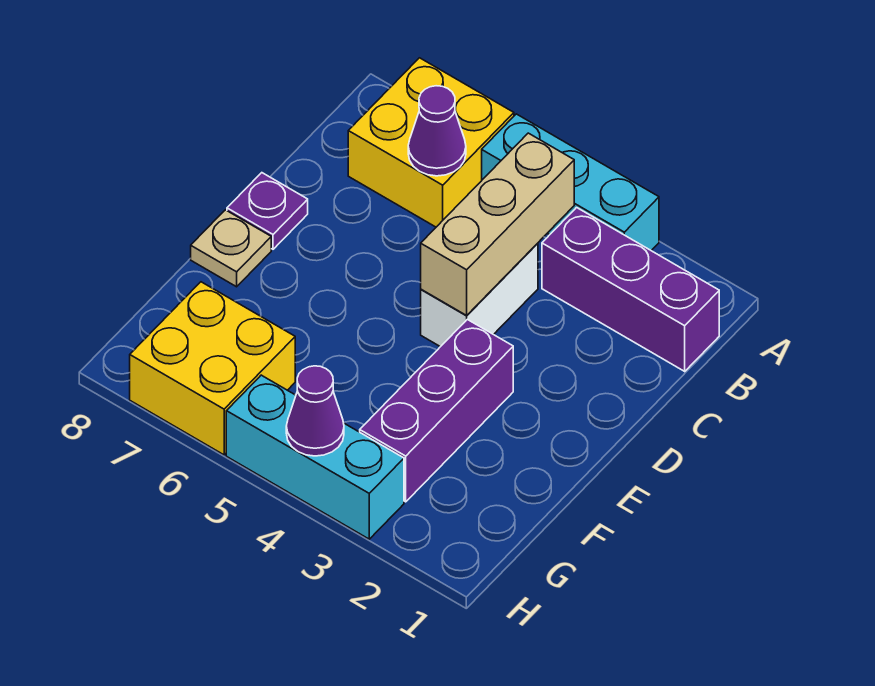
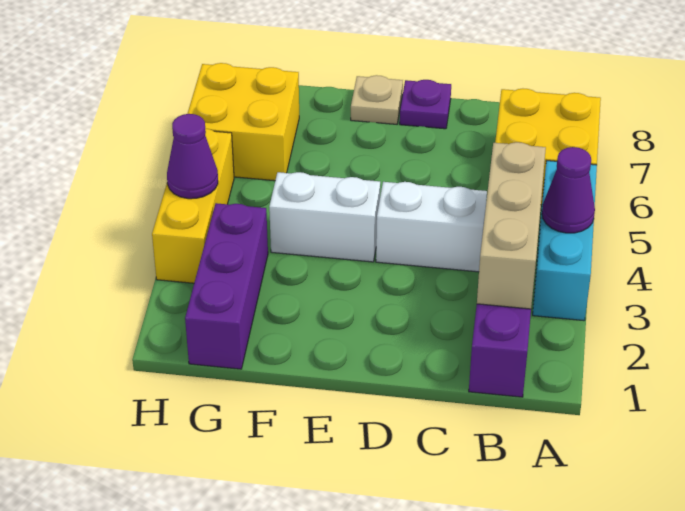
tan brick B4:D4 level 2 -> tan brick B2:B4 level 2
purple cone B6 level 2 -> purple cone A4 level 2
purple brick E3:G3 level 1 -> purple brick G1:G3 level 1
none -> white brick E4:F4 level 1
cyan brick H3:H5 level 1 -> yellow brick H3:H5 level 1

